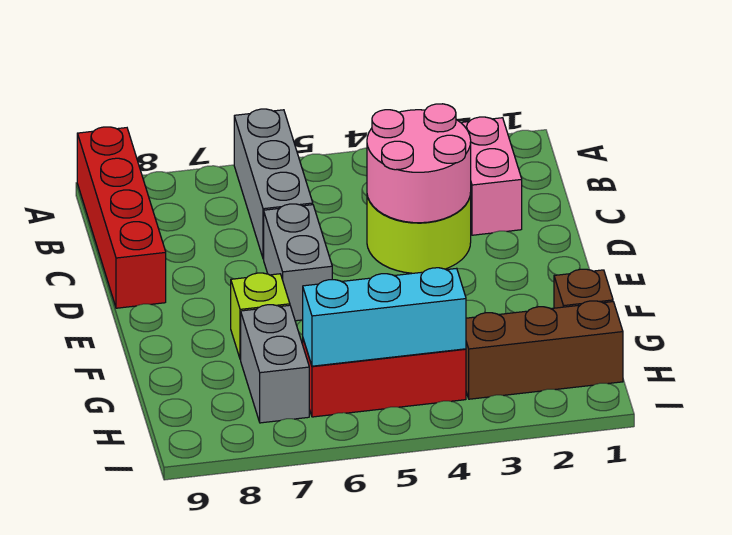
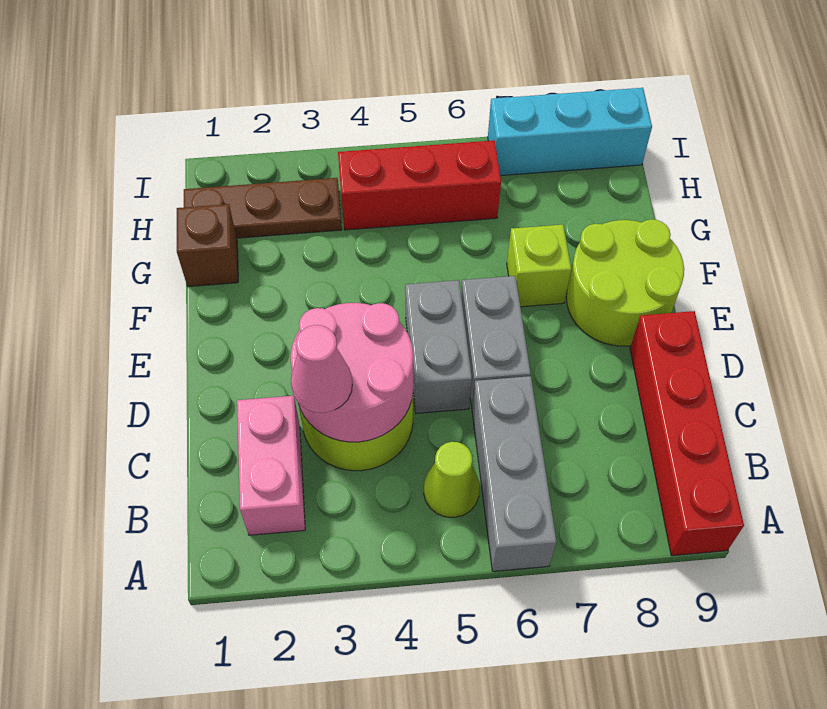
none -> lime cone B5 level 1
none -> pink cone C3 level 3
none -> lime round brick E8:F9 level 1
grey brick G7:H7 level 1 -> grey brick D5:E5 level 1
brown brick H1:H3 level 1 -> brown plate H1:H3 level 1
cyan brick H4:H6 level 2 -> cyan brick I7:I9 level 1

